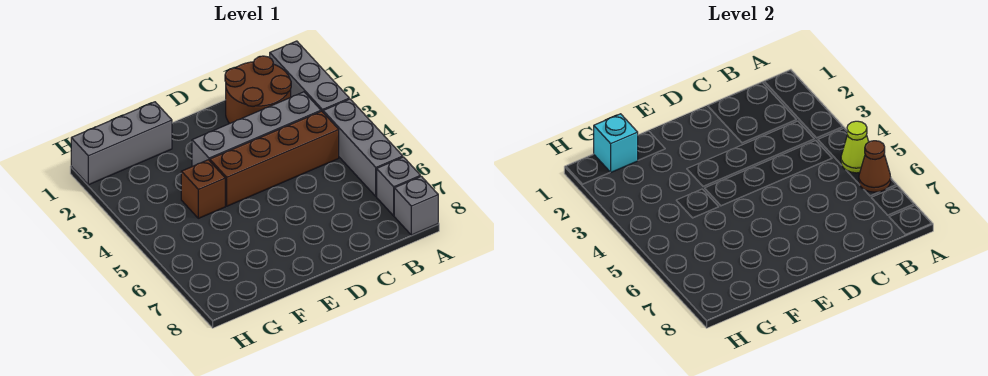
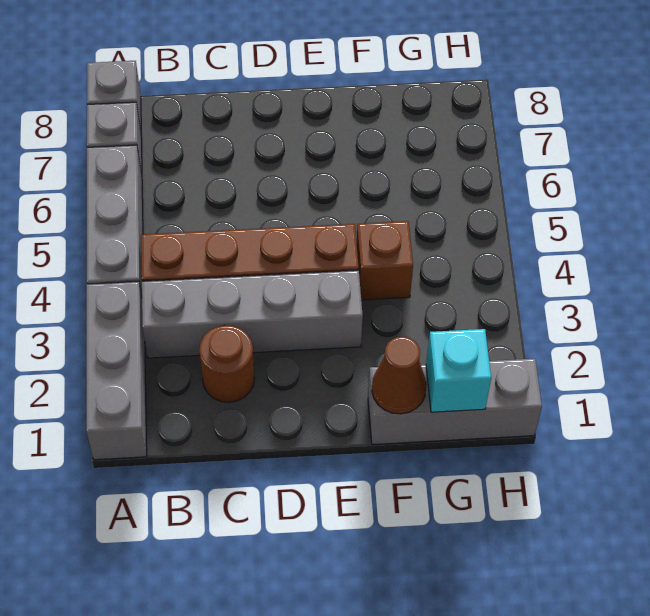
lime cone A5 level 2 -> none
brown cone A6 level 2 -> brown cone F1 level 2
brown round brick B1:C2 level 1 -> brown round brick C2 level 1

